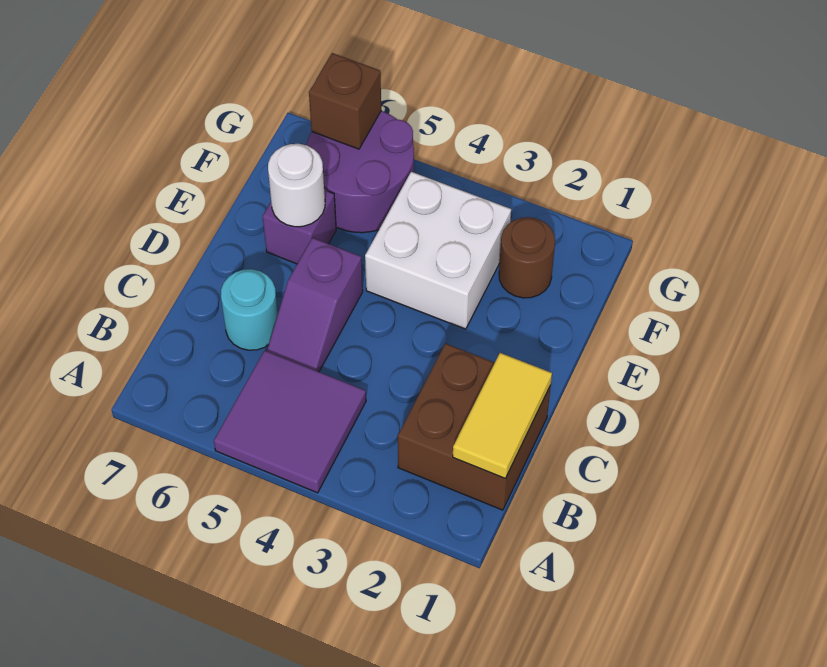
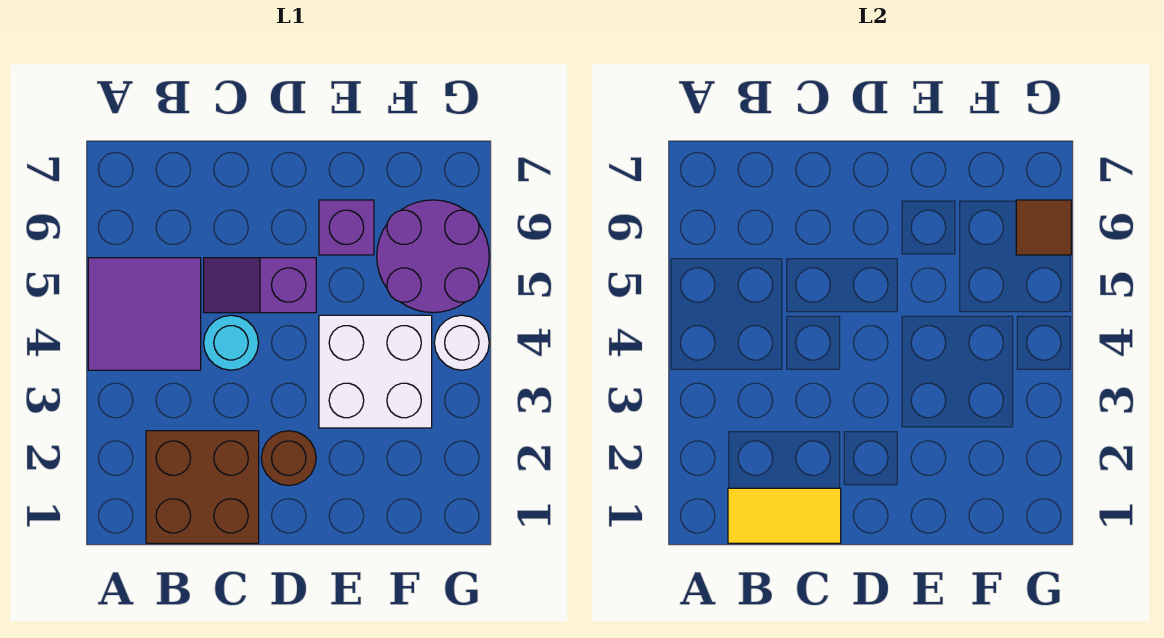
cyan round brick C6 level 1 -> cyan round brick C4 level 1
white round brick E6 level 2 -> white round brick G4 level 1
brown round brick F2 level 1 -> brown round brick D2 level 1
brown brick G6 level 2 -> brown tile G6 level 2

